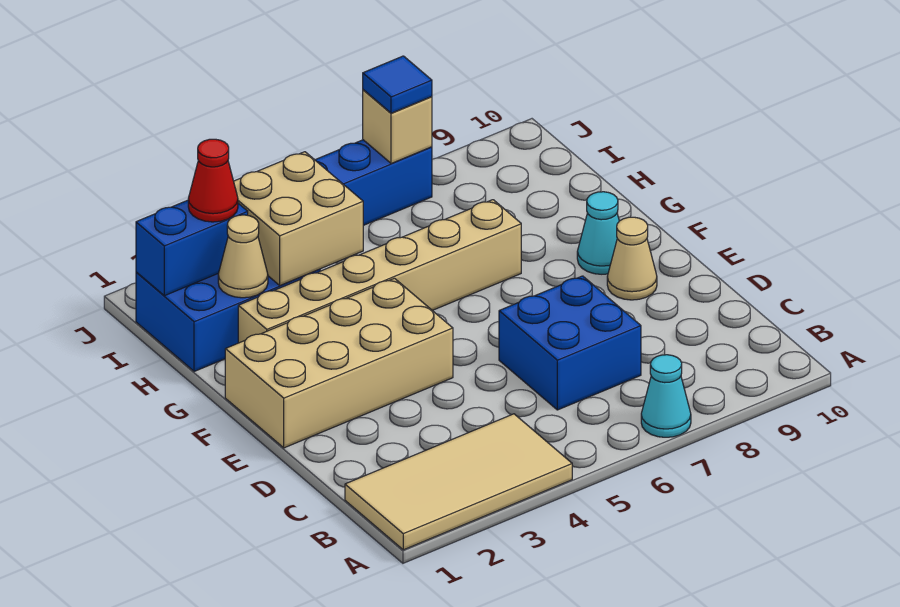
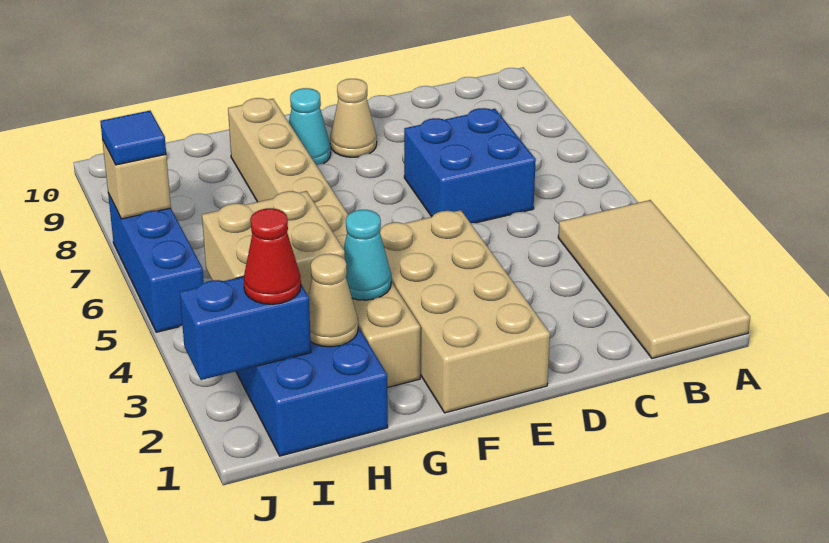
cyan cone A7 level 1 -> cyan cone G3 level 2
tan brick G2:G7 level 1 -> tan brick G2:G9 level 1
blue brick I1:I2 level 2 -> blue brick I2:J2 level 2

